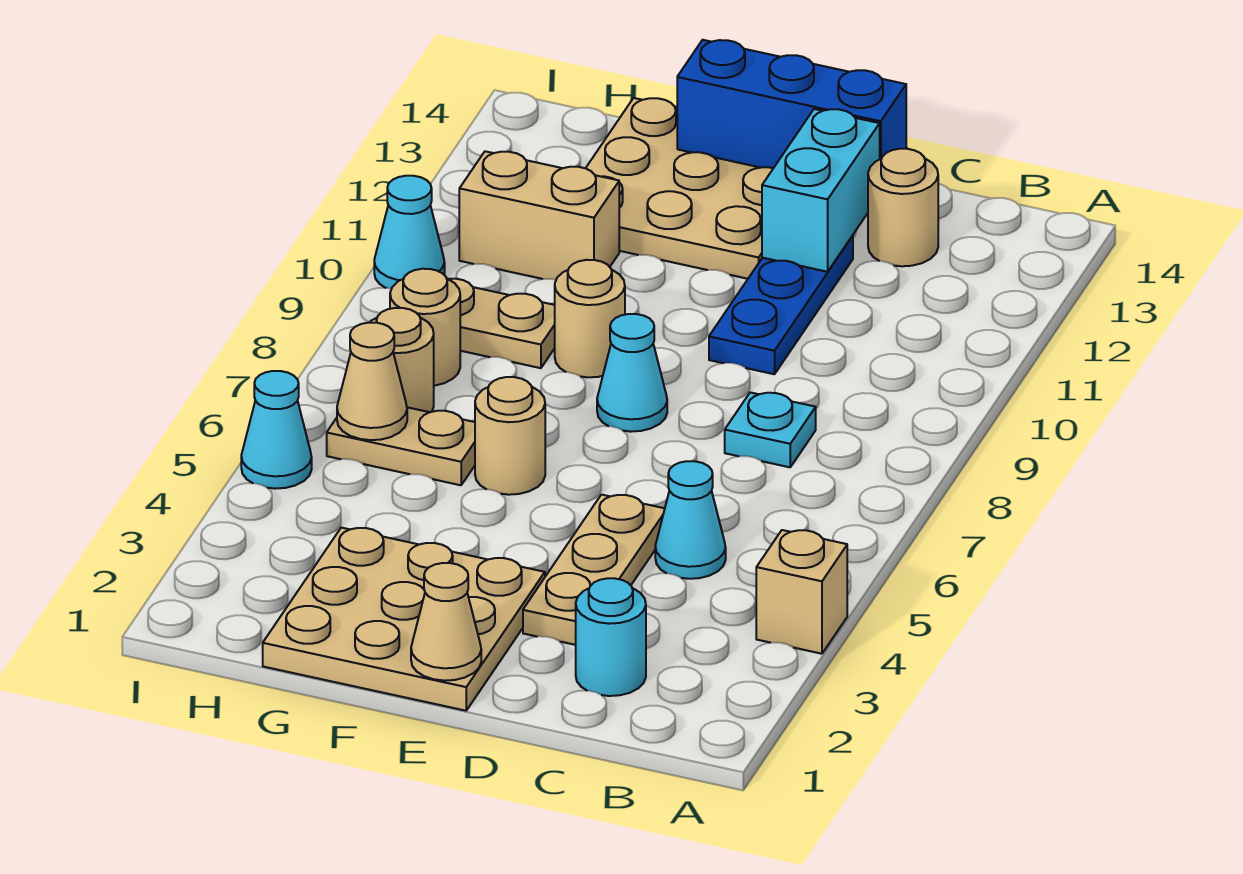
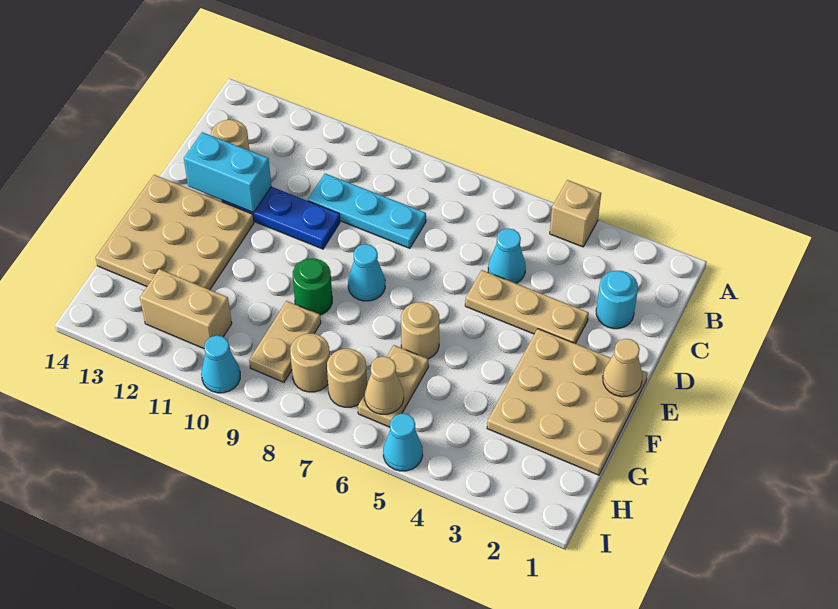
cyan plate C8 level 1 -> cyan plate C8:C10 level 1
blue brick D14:F14 level 2 -> none
tan round brick F9 level 1 -> green round brick F9 level 1
tan brick G11:H11 level 1 -> tan brick H11:H12 level 1

